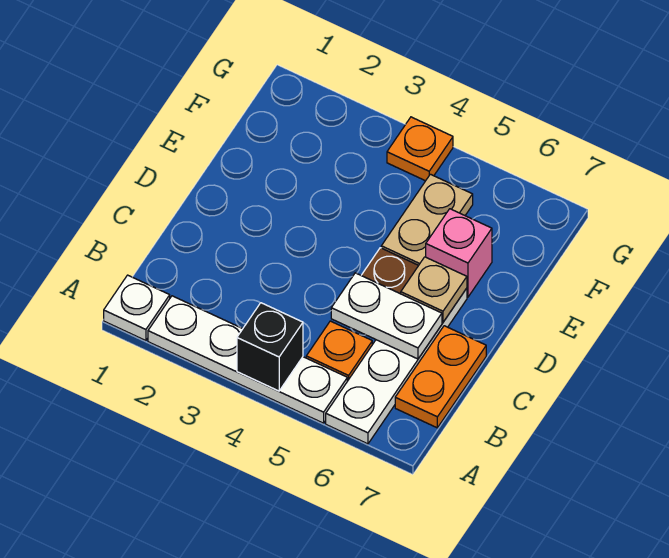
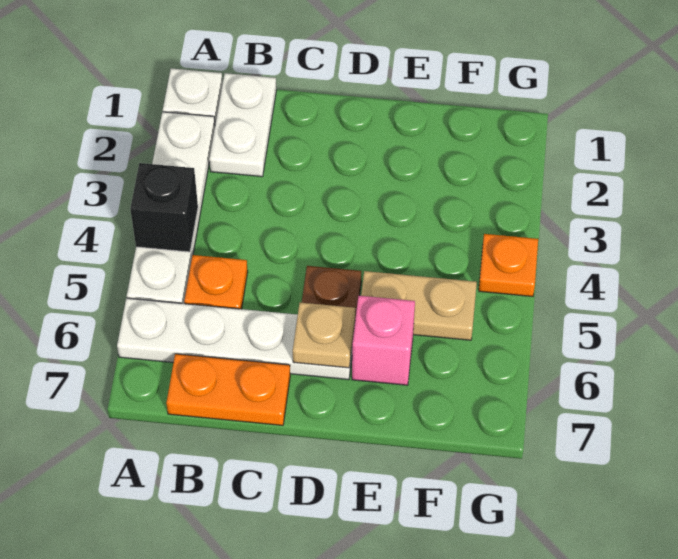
white plate C5:C6 level 2 -> white plate B1:B2 level 1

